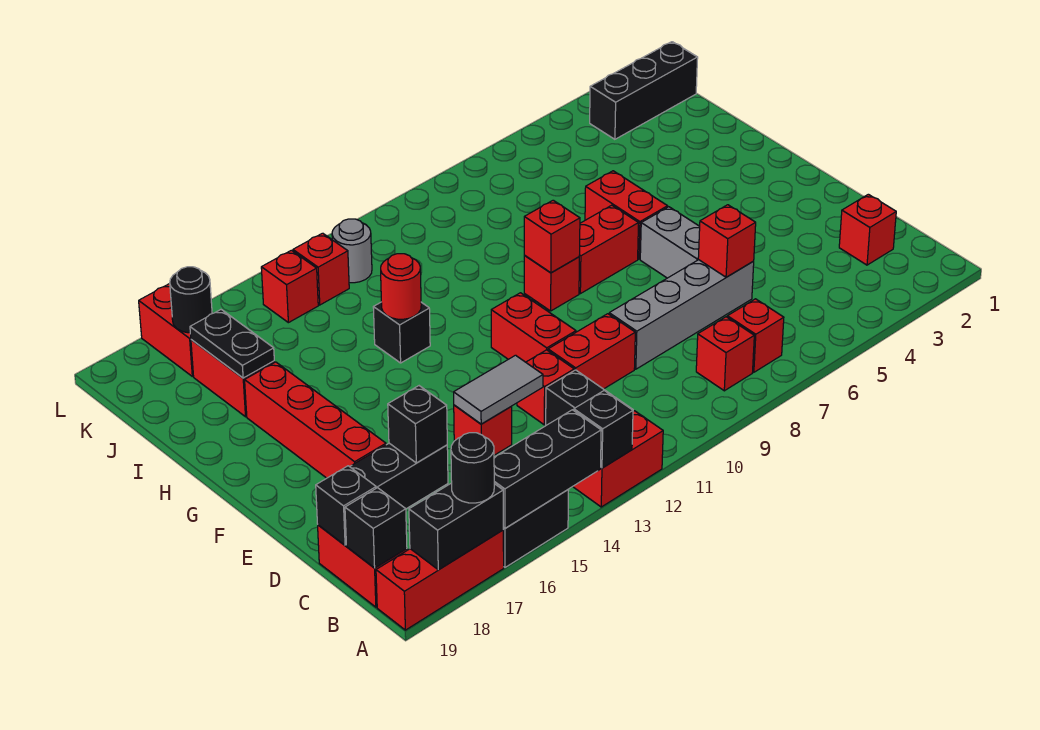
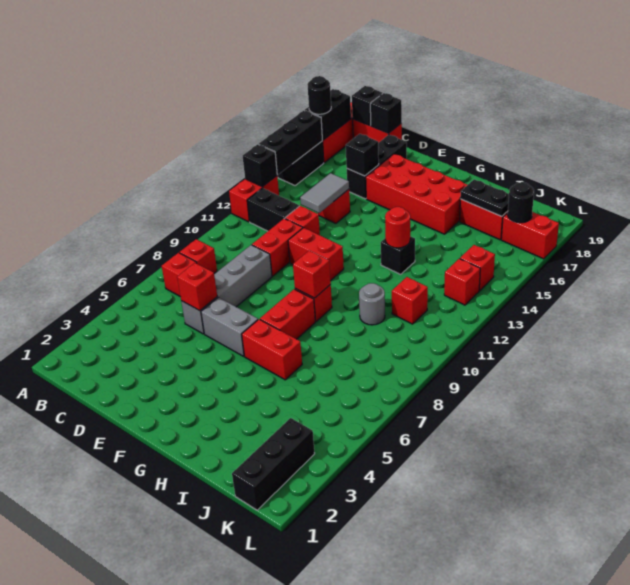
red brick C2 level 1 -> red brick J11 level 1
red brick E17:H17 level 1 -> red brick E16:H17 level 1
grey round brick K12 level 1 -> grey round brick I10 level 1

